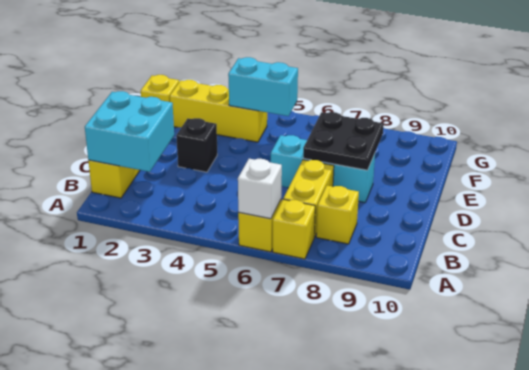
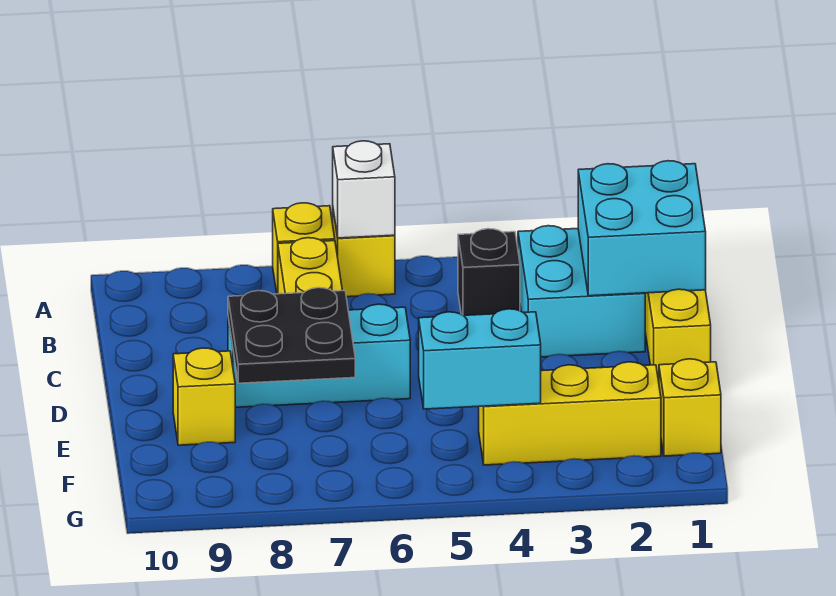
none -> cyan brick B2:C3 level 1
yellow brick B8 level 1 -> yellow brick E9 level 1
black brick D3 level 1 -> black brick B4 level 1

